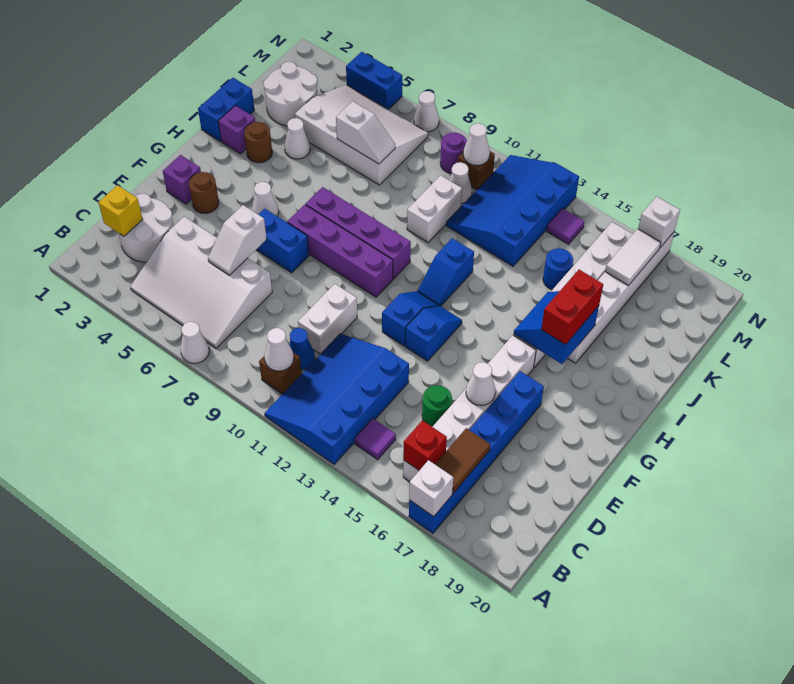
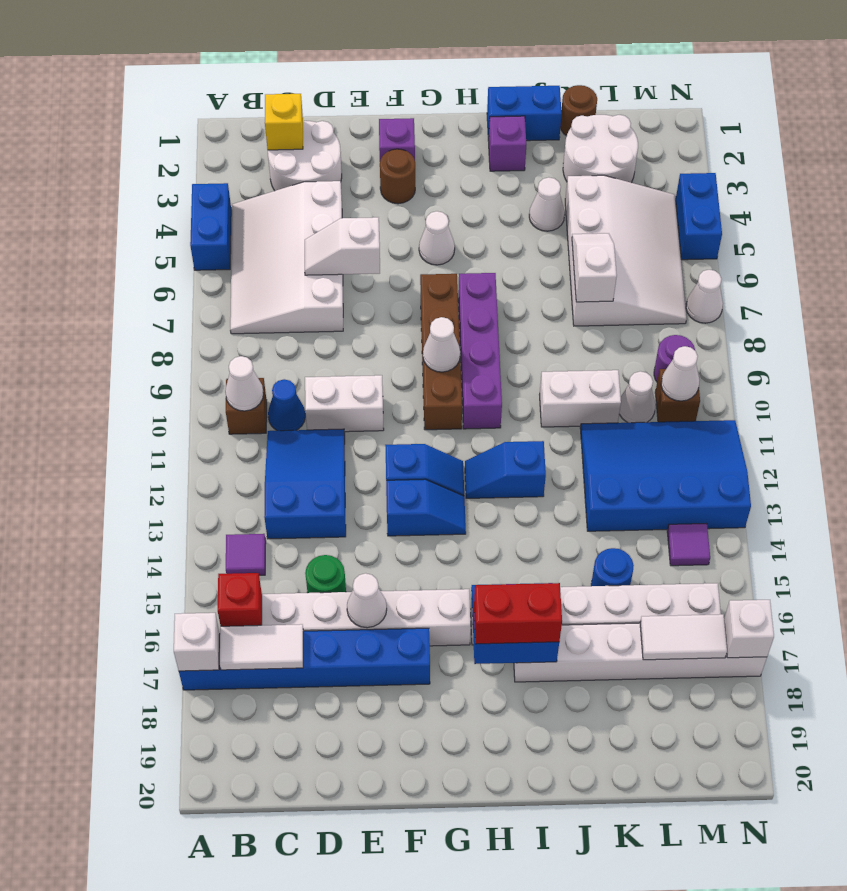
white cone A7 level 1 -> white cone G9 level 2
blue slope A11:D13 level 1 top 13 -> blue slope C11:D13 level 1 top 13
brown tile B17:C17 level 2 -> white tile B17:C17 level 2
blue brick F6:F7 level 1 -> blue brick A4:A5 level 1
purple brick G7:G10 level 1 -> brown brick G7:G10 level 1
brown round brick I3 level 1 -> brown round brick K1 level 1
white slope K6:K7 level 2 top 6 -> white slope K6:K7 level 2 top 7

